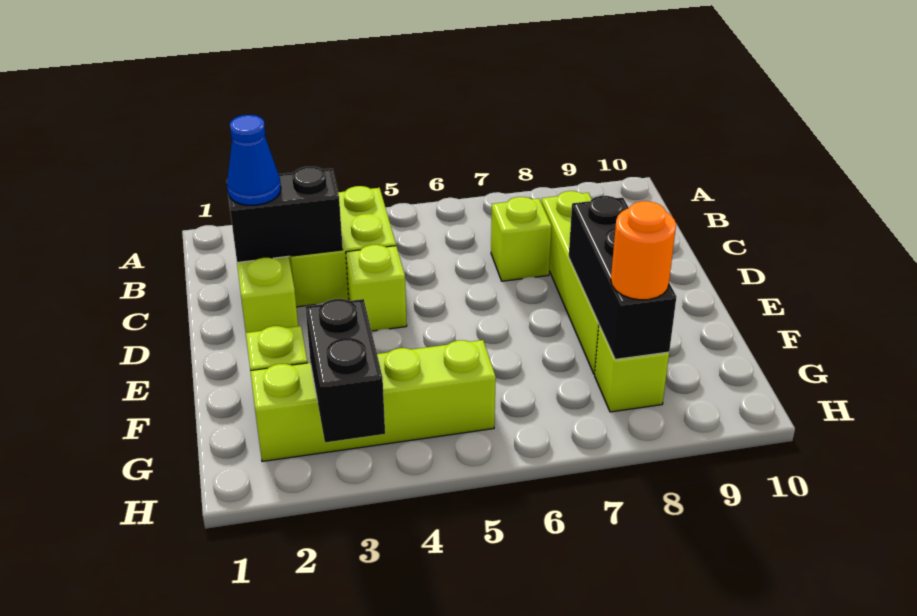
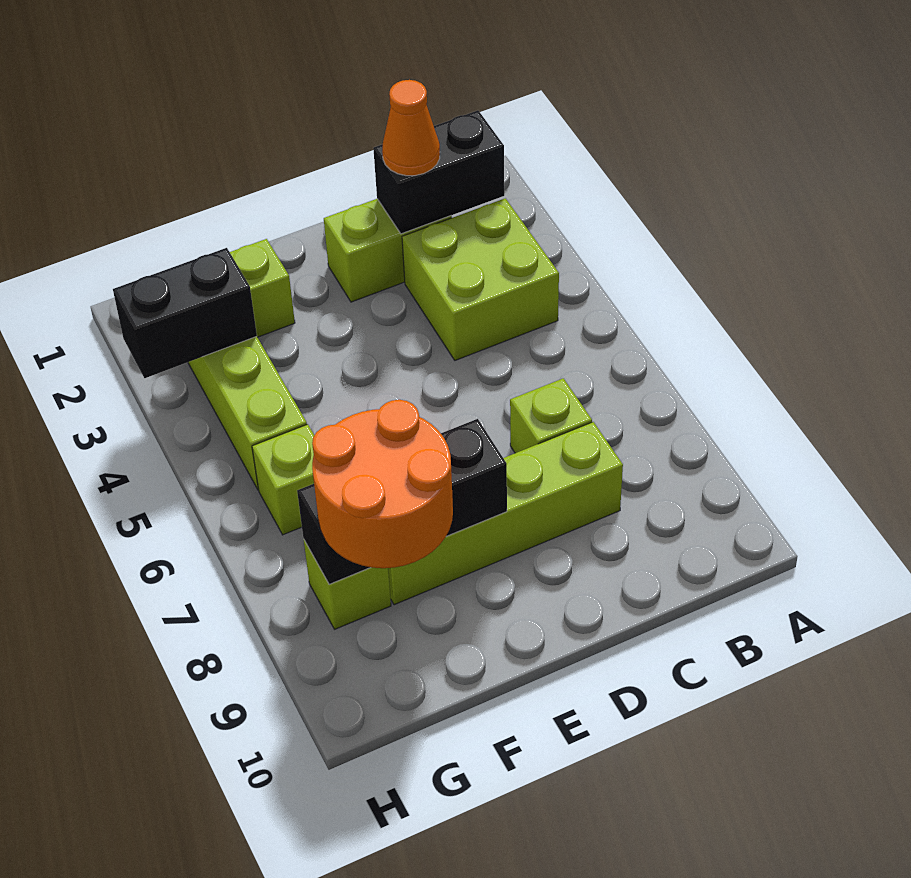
black brick C2:C3 level 2 -> black brick B2:C2 level 2
blue cone C2 level 3 -> orange cone C2 level 3
lime brick D4 level 1 -> lime brick G6 level 1
orange round brick G8 level 3 -> orange round brick F8:G9 level 3

